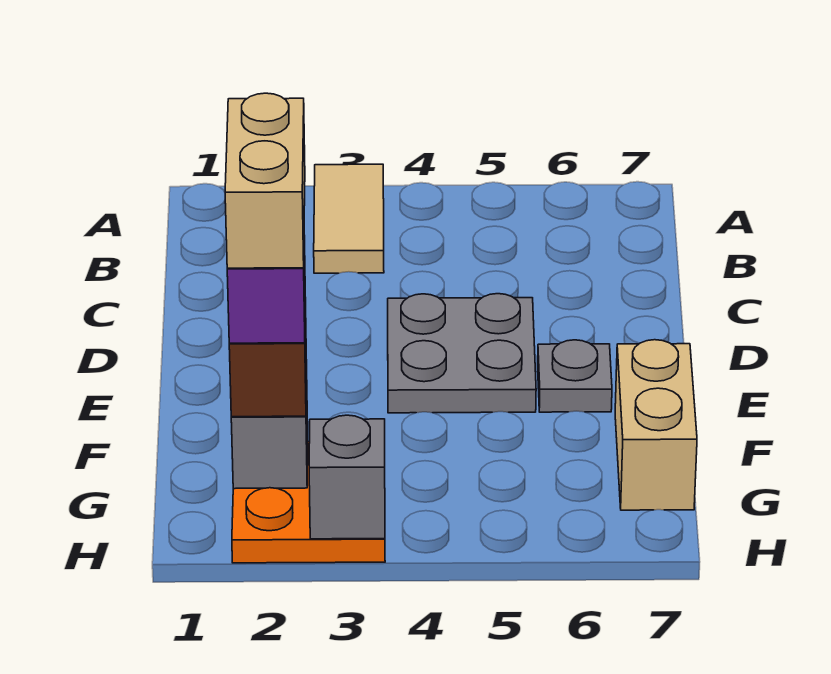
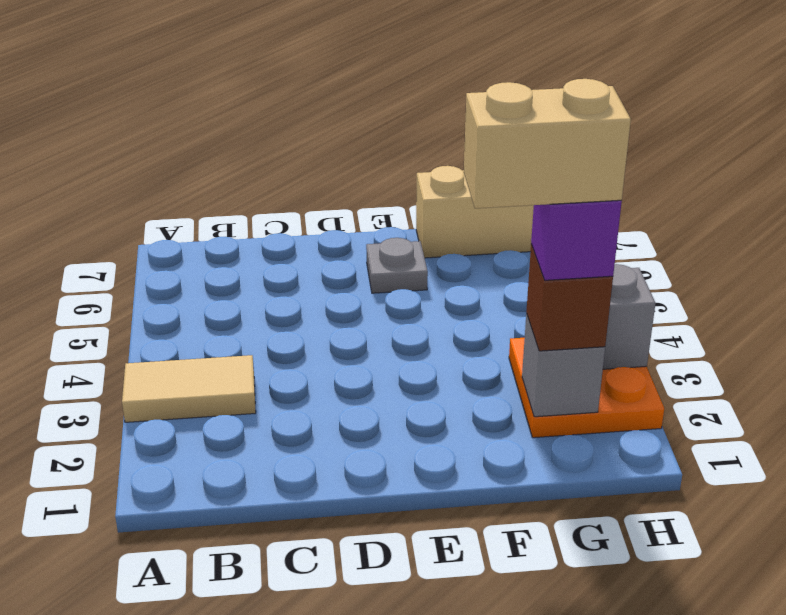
grey plate D4:E5 level 1 -> none

